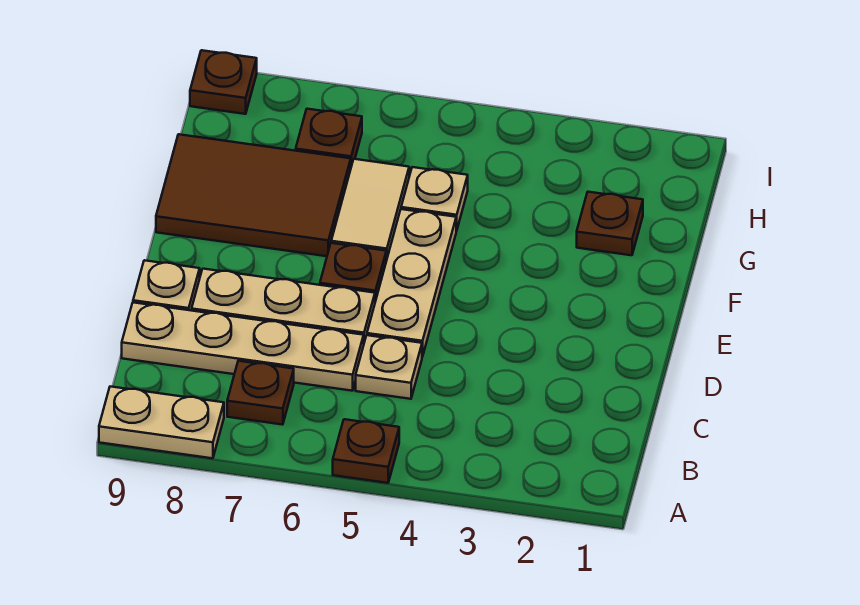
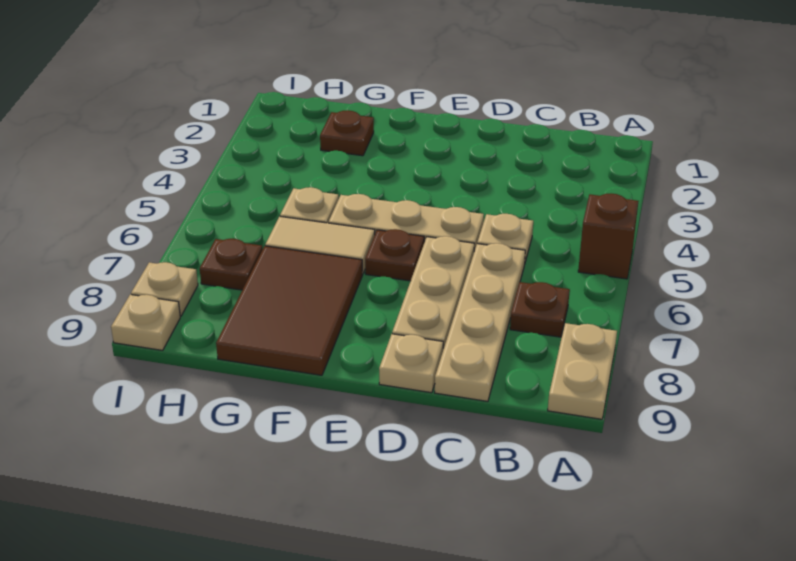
brown plate A5 level 1 -> brown brick A5 level 1
none -> tan plate I8 level 1
brown plate I9 level 1 -> tan plate I9 level 1

